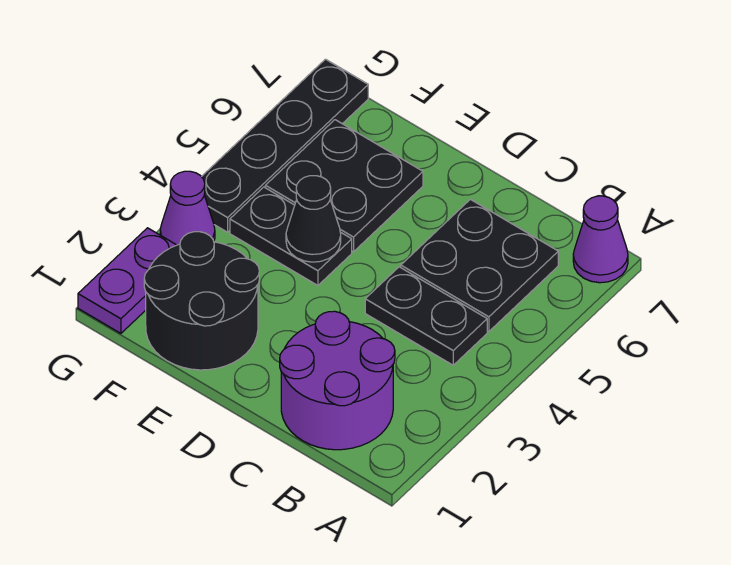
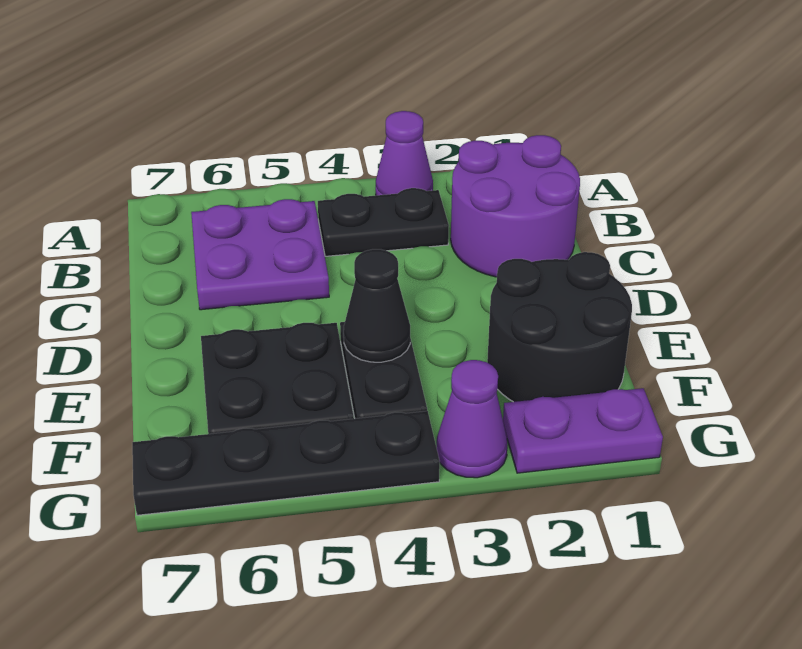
purple cone A7 level 1 -> purple cone A3 level 1
black plate B4:C4 level 1 -> black plate B3:B4 level 1
black plate B5:C6 level 1 -> purple plate B5:C6 level 1

